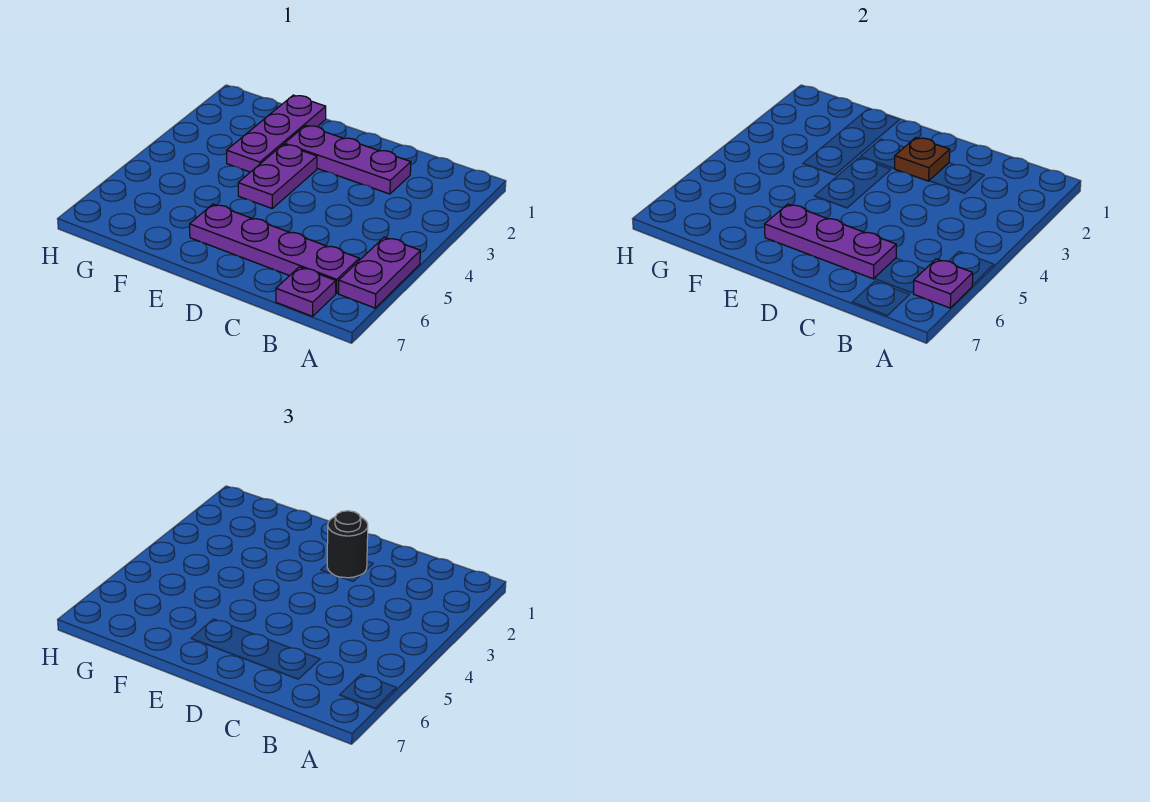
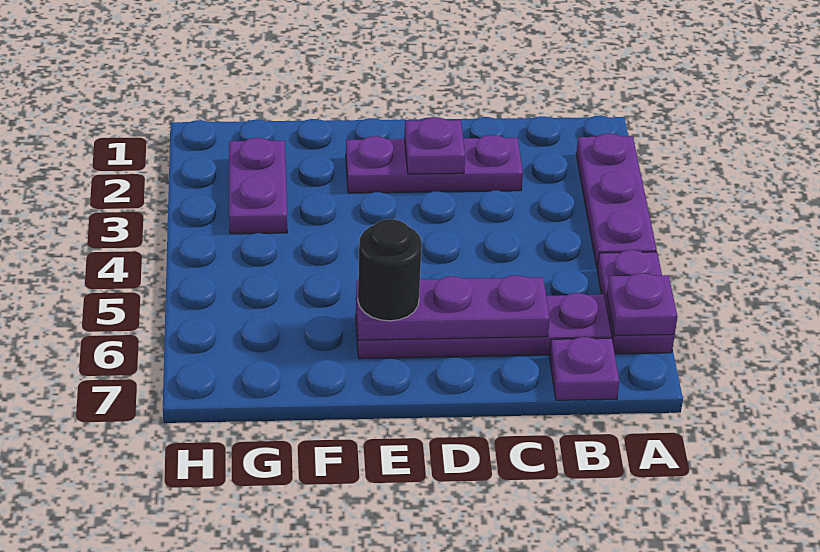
brown plate D2 level 2 -> purple plate D2 level 2
black round brick D2 level 3 -> black round brick E6 level 3
purple plate E3:E4 level 1 -> purple plate G2:G3 level 1
purple plate F1:F3 level 1 -> purple plate A2:A4 level 1

